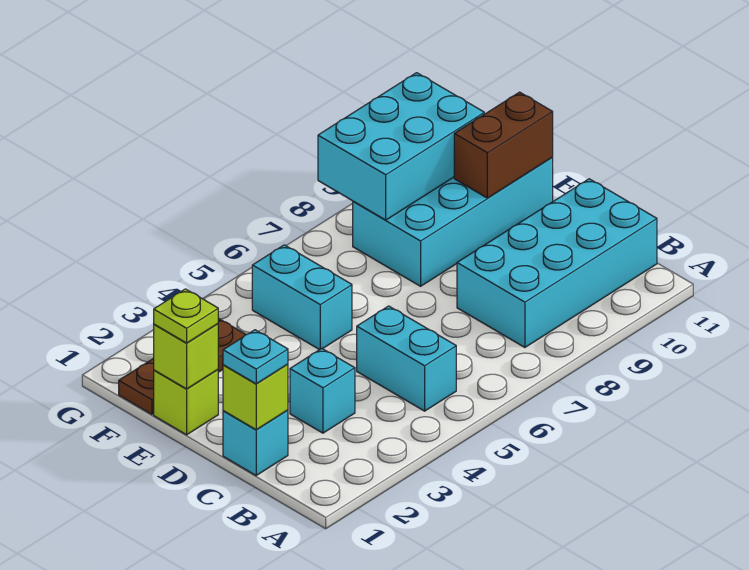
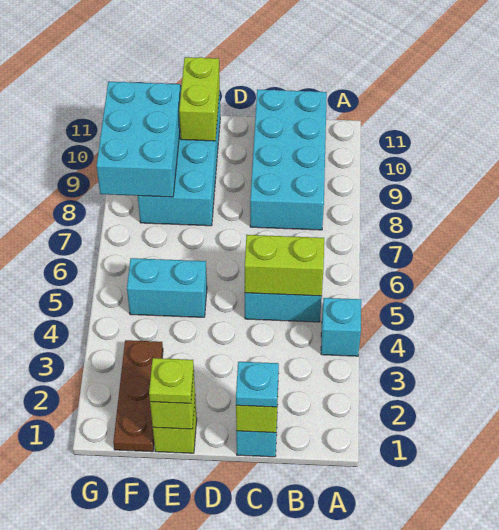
none -> lime brick B5:C5 level 2
cyan brick C3 level 1 -> cyan brick A4 level 1
brown brick E10:E11 level 2 -> lime brick E10:E11 level 2

